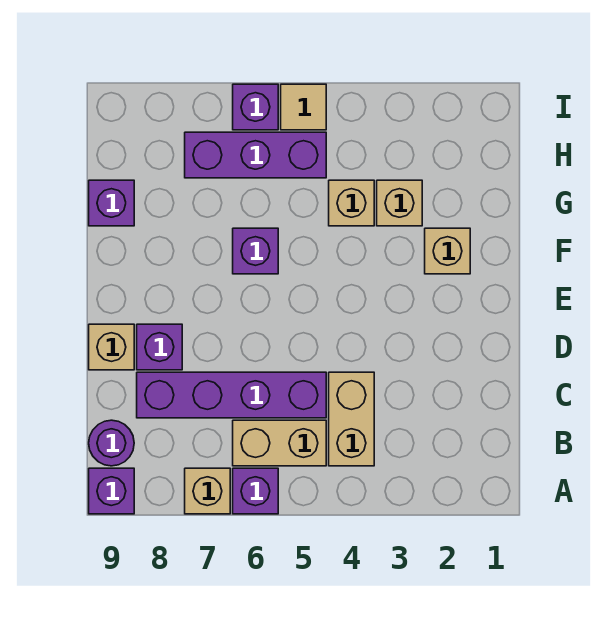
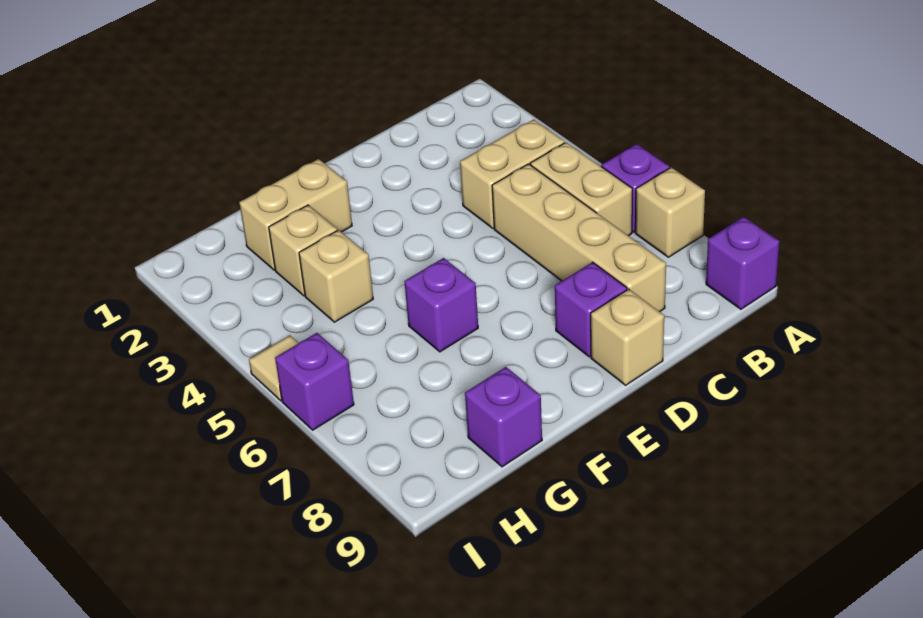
purple round brick B9 level 1 -> none
purple brick C5:C8 level 1 -> tan brick C5:C8 level 1
tan brick F2 level 1 -> tan brick F2:G2 level 1
purple brick H5:H7 level 1 -> none

